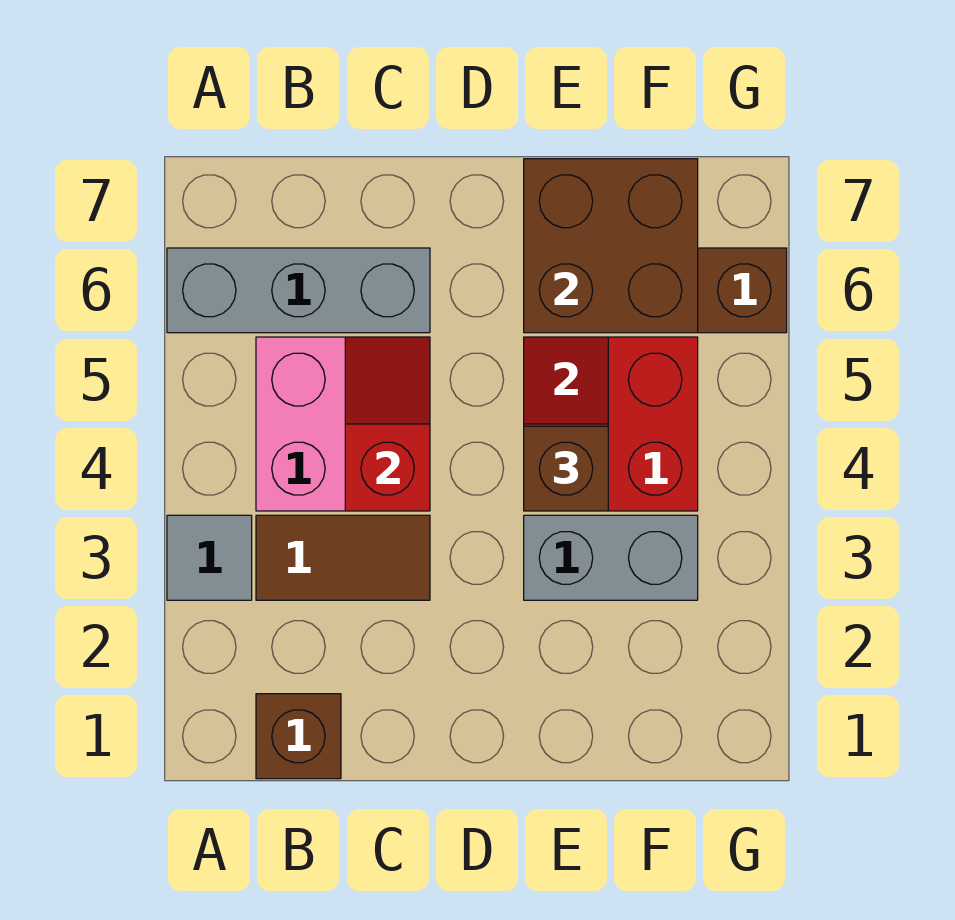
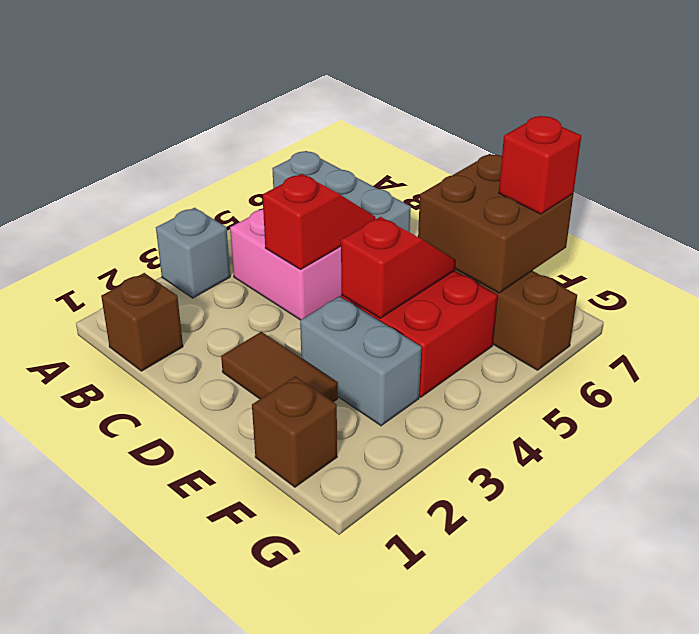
grey tile A3 level 1 -> grey brick A3 level 1
brown tile B3:C3 level 1 -> brown tile D2:E2 level 1
brown brick E4 level 3 -> brown brick F1 level 1
none -> red brick F7 level 3

